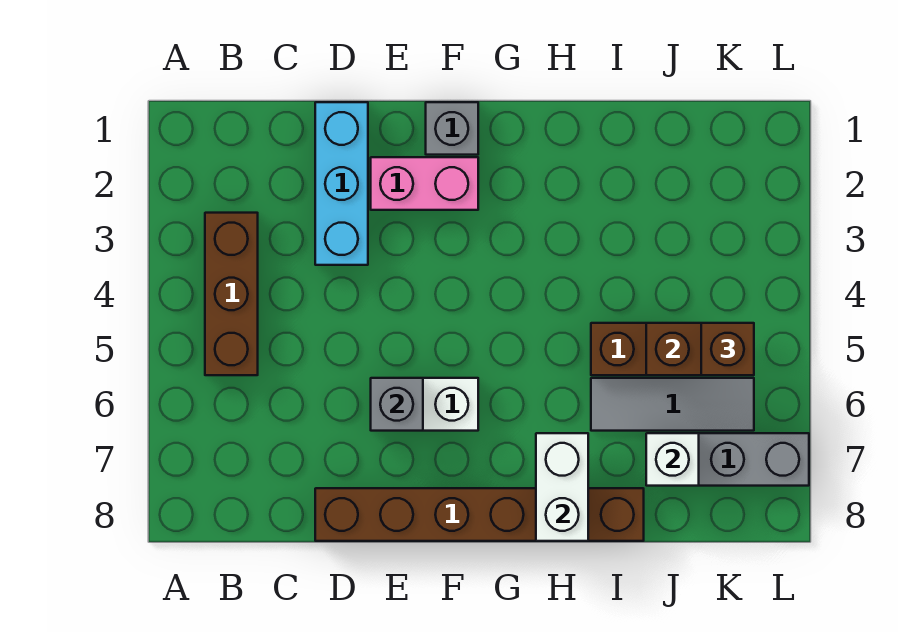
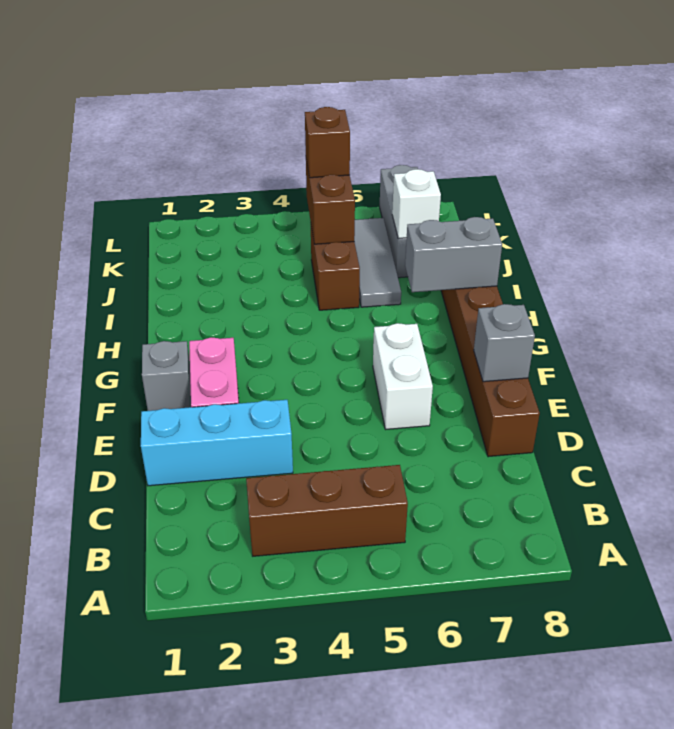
grey brick E6 level 2 -> grey brick E8 level 2
white brick H7:H8 level 2 -> grey brick H7:H8 level 2

